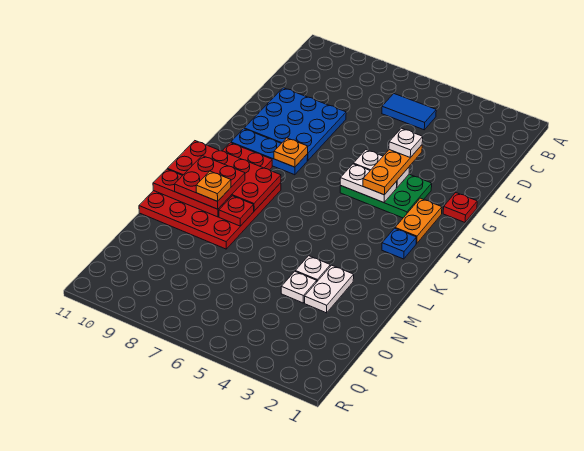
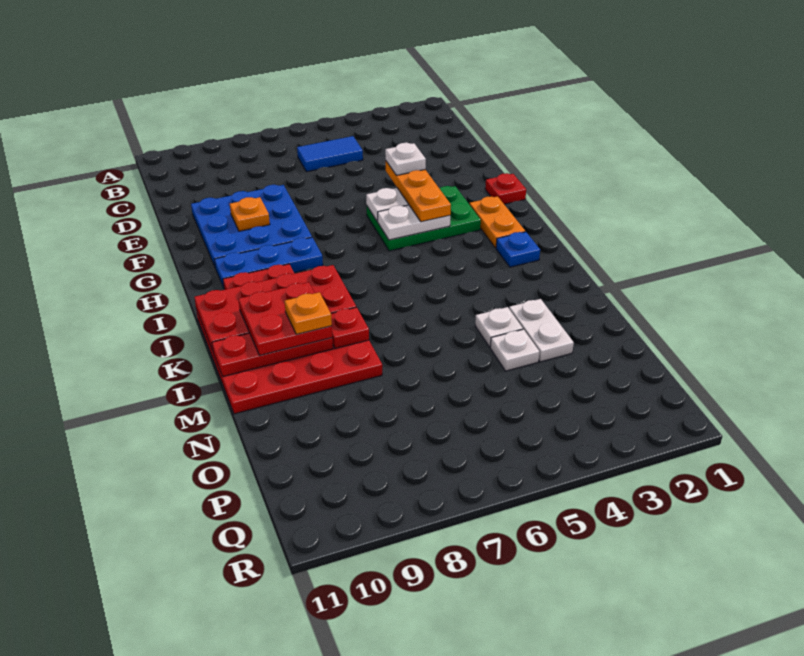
orange plate H8 level 2 -> orange plate F9 level 2

